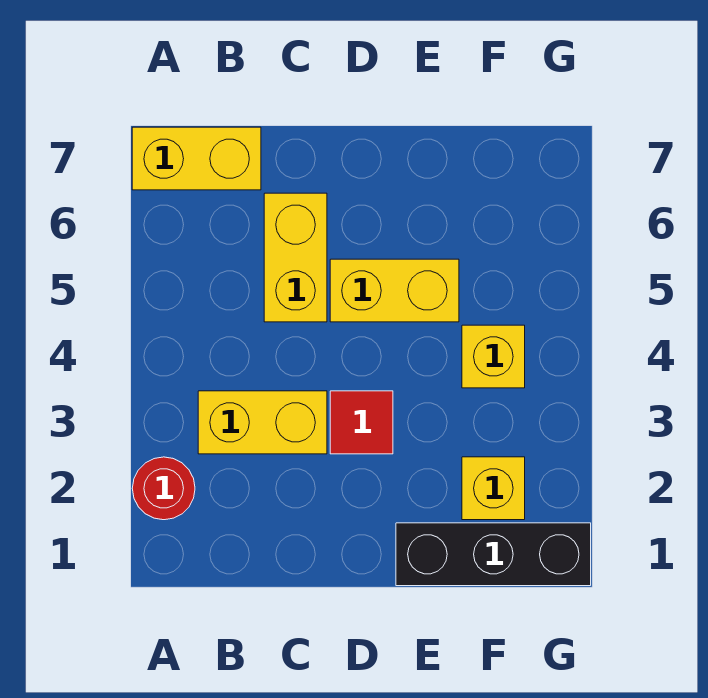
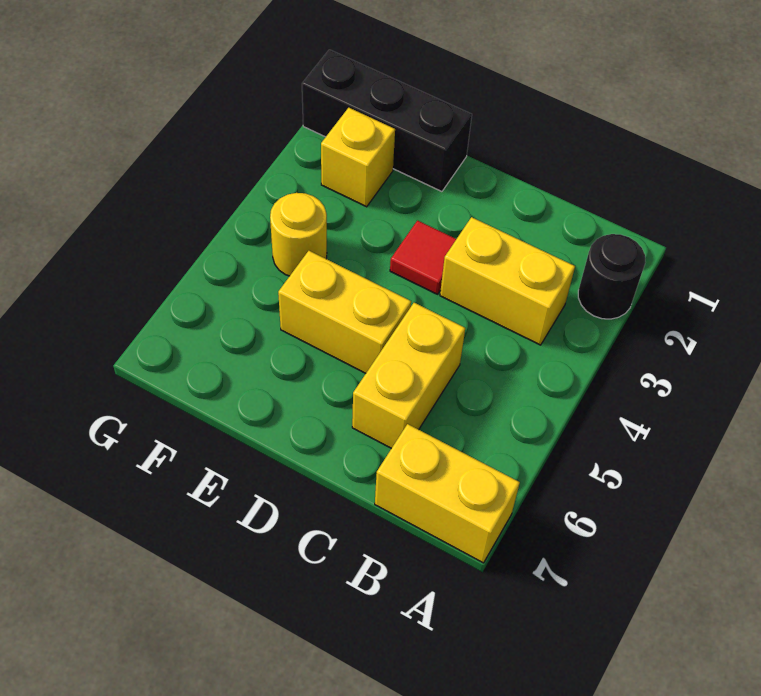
red round brick A2 level 1 -> black round brick A2 level 1
yellow brick F4 level 1 -> yellow round brick F4 level 1

